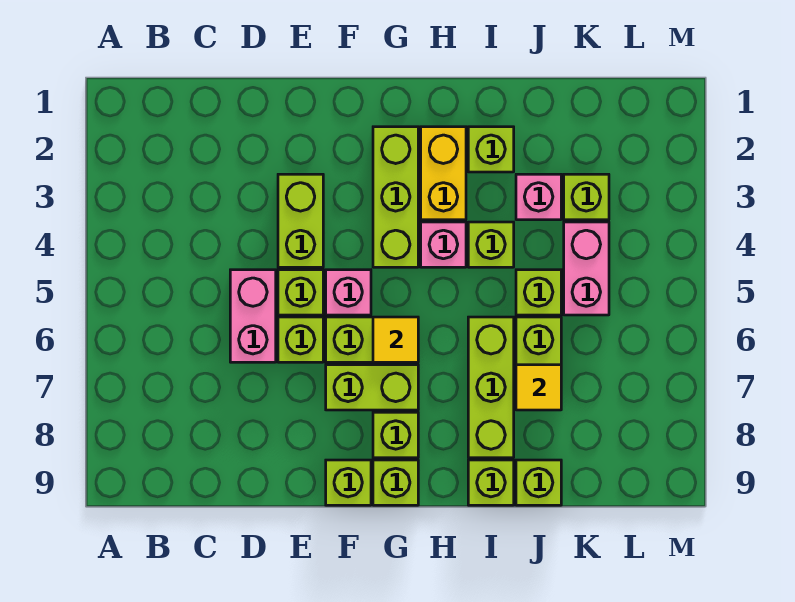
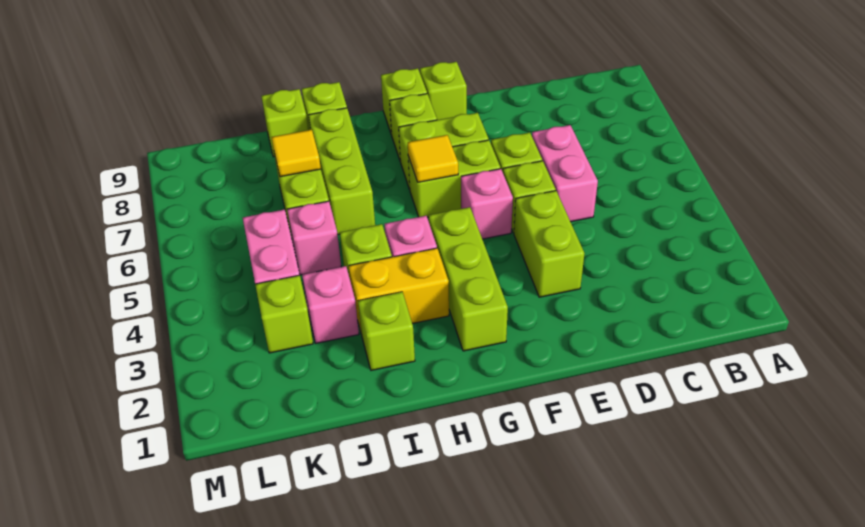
yellow brick H2:H3 level 1 -> yellow brick H3:I3 level 1
lime brick J5 level 1 -> pink brick J5 level 1

